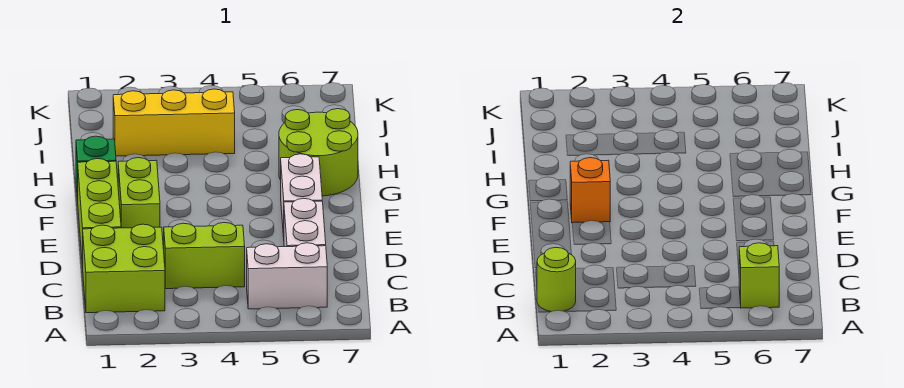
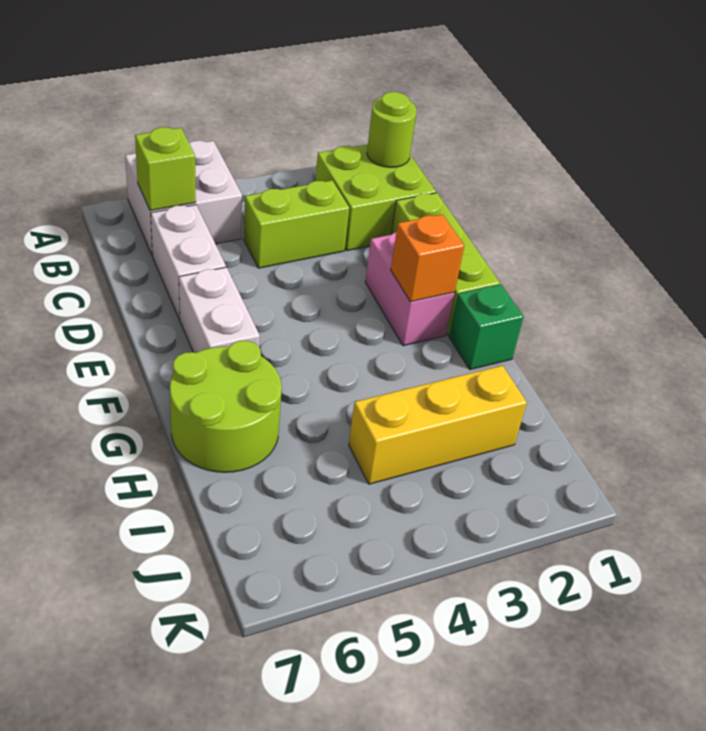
white brick B5:B6 level 1 -> white brick A5:B6 level 1
lime brick E2:F2 level 1 -> pink brick E2:F2 level 1

